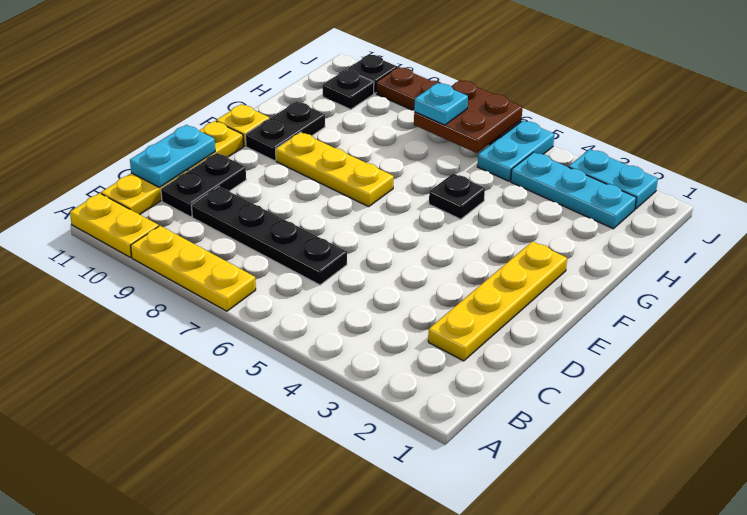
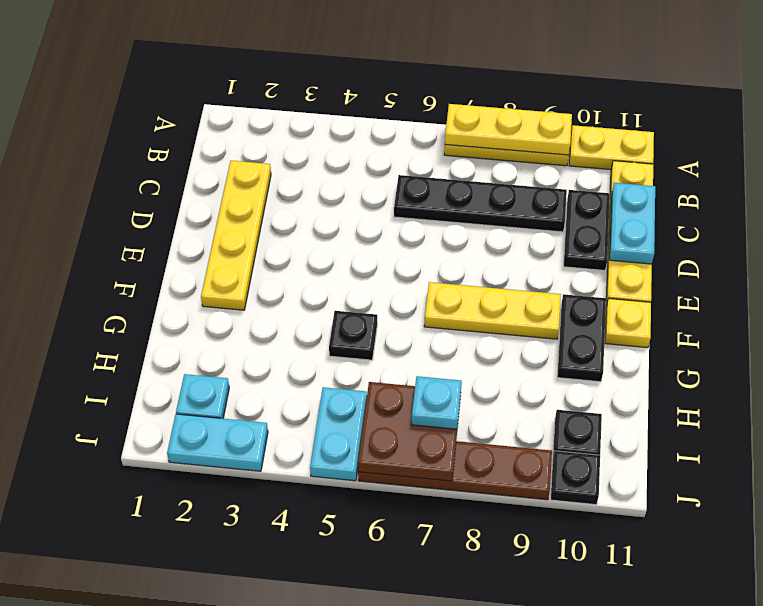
none -> yellow plate A7:A9 level 2
cyan plate I2:I4 level 1 -> cyan plate I2 level 1

